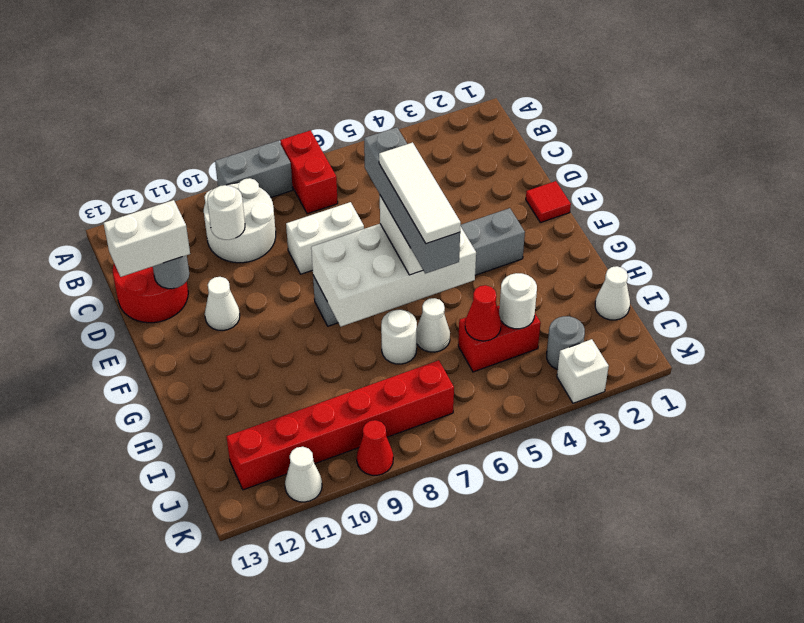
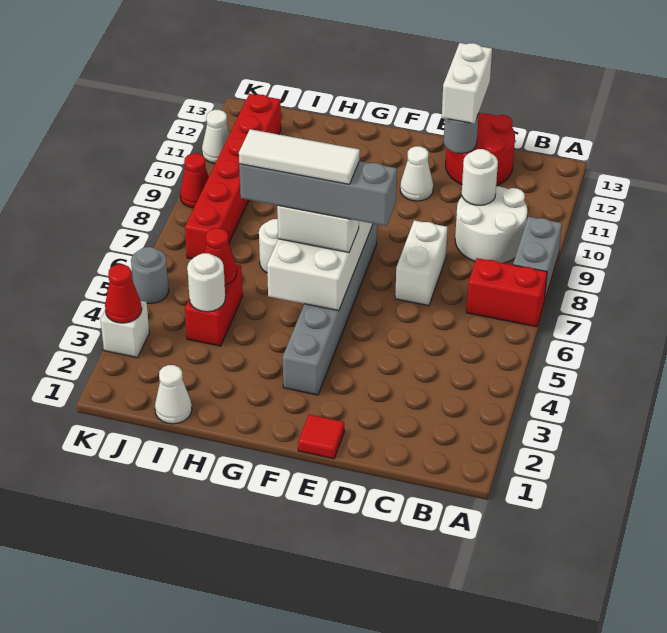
white cone H6 level 1 -> none
grey round brick J3 level 1 -> grey round brick K5 level 1
none -> red cone K3 level 2

